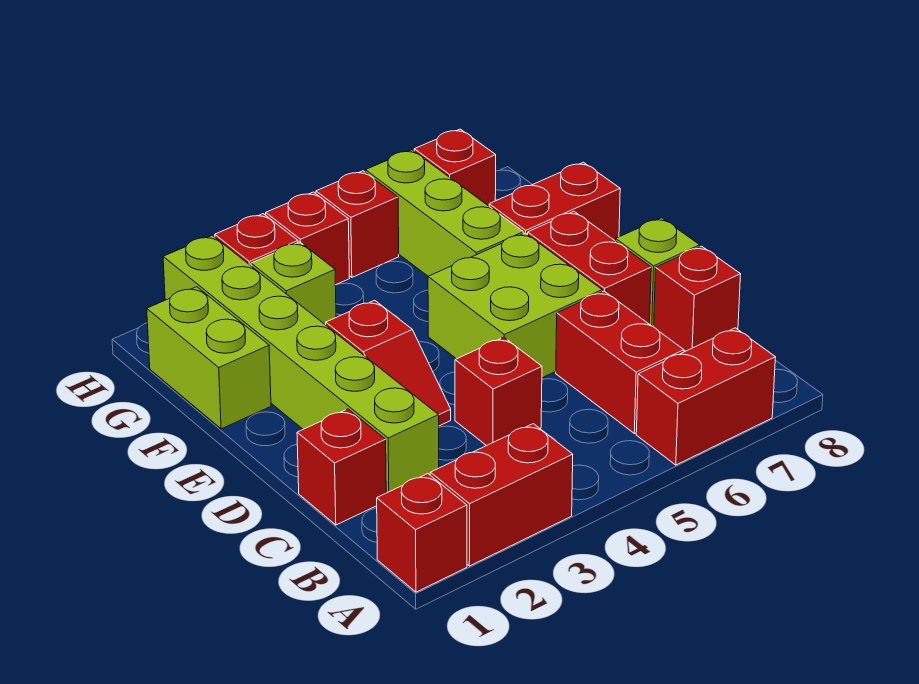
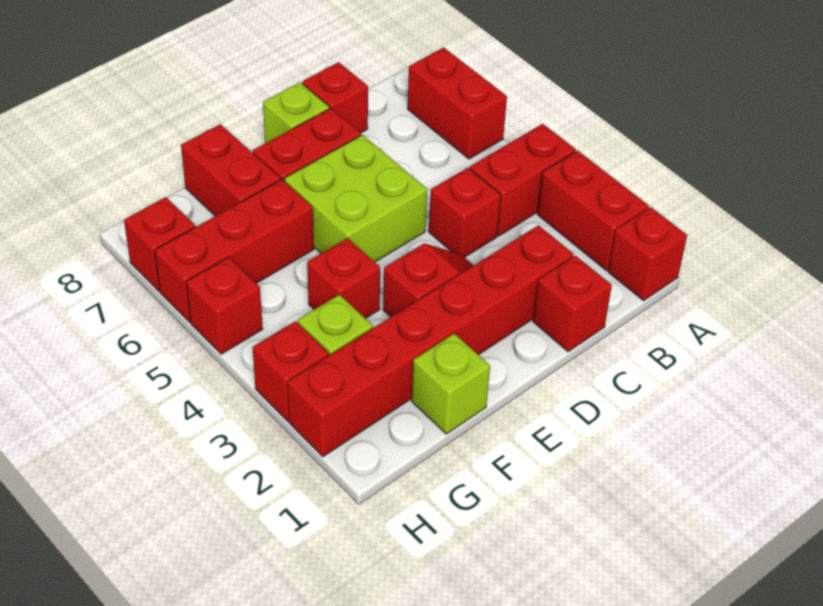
red brick B6:C6 level 1 -> red brick A4:B4 level 1
lime brick C2:H2 level 1 -> red brick C2:H2 level 1
lime brick F1:G1 level 1 -> lime brick F1 level 1
lime brick F6:H6 level 1 -> red brick F6:H6 level 1
red brick H4 level 1 -> red brick F4 level 1

